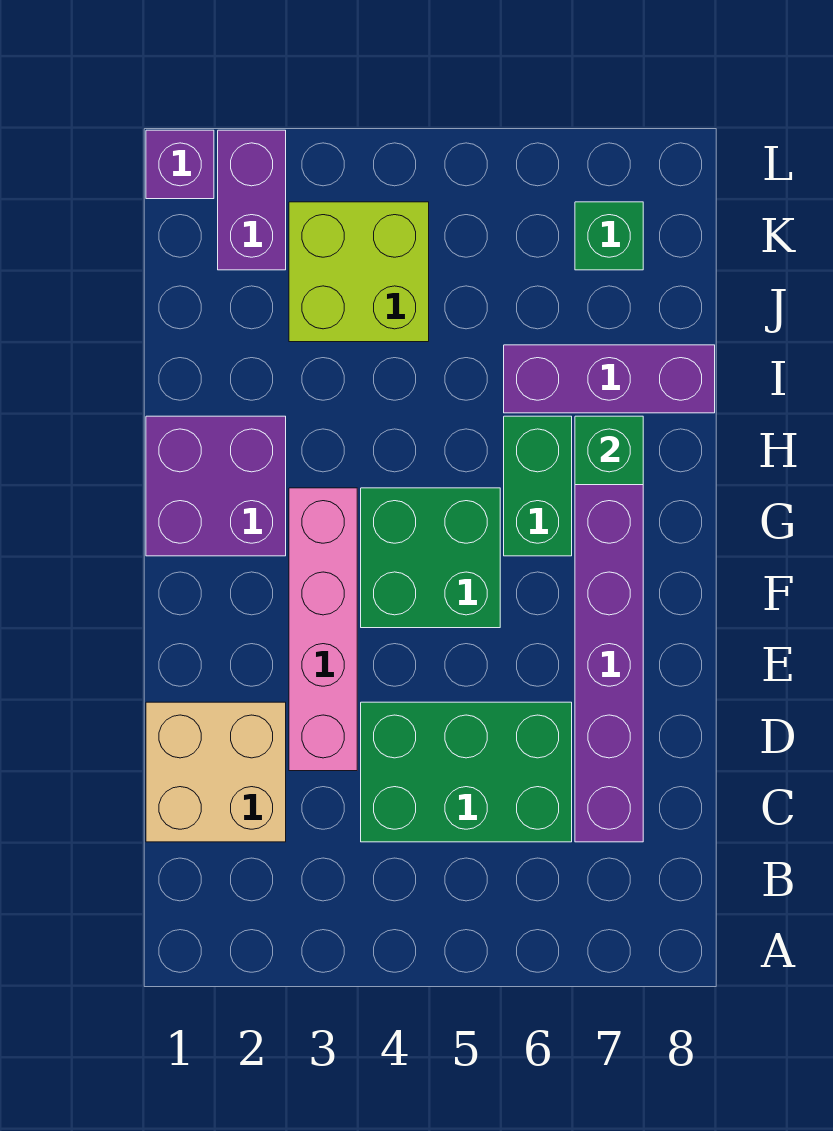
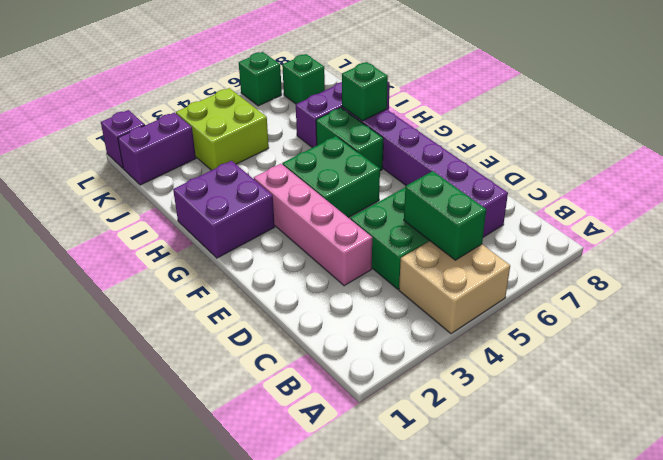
none -> green brick B5:C5 level 2
tan brick C1:D2 level 1 -> tan brick A4:B5 level 1
purple brick K2:L2 level 1 -> purple brick K1:K2 level 1
none -> green brick L6 level 1

